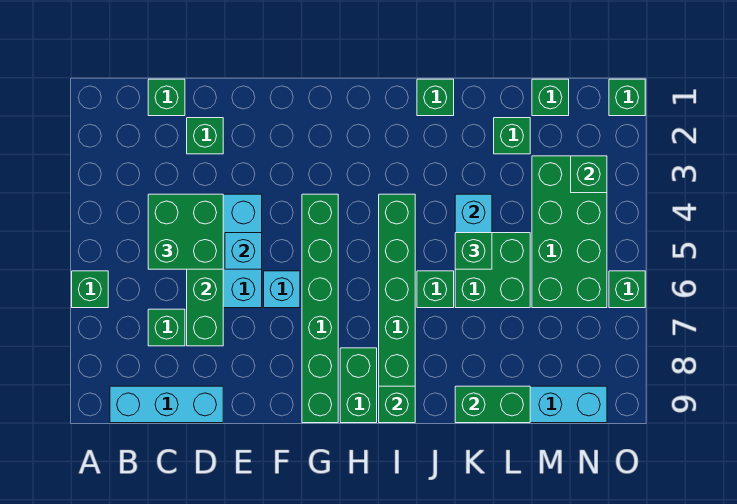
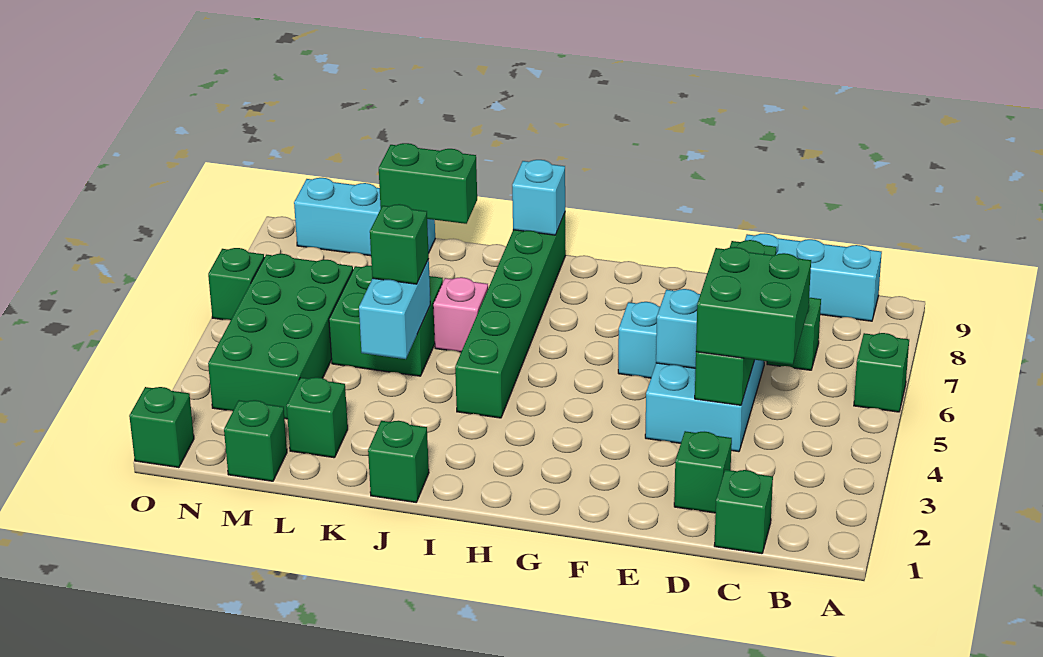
green brick G4:G9 level 1 -> none
green brick H8:H9 level 1 -> none
green brick I9 level 2 -> cyan brick I9 level 2
green brick J6 level 1 -> pink brick J6 level 1
green brick N3 level 2 -> none

